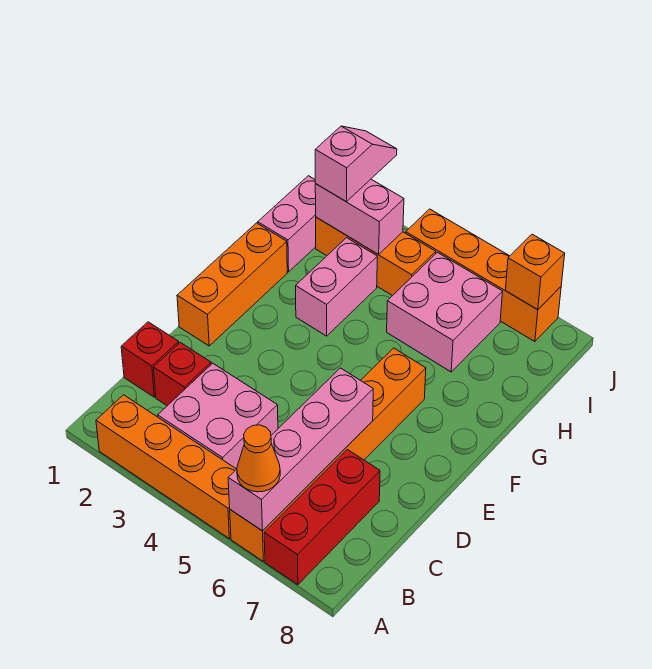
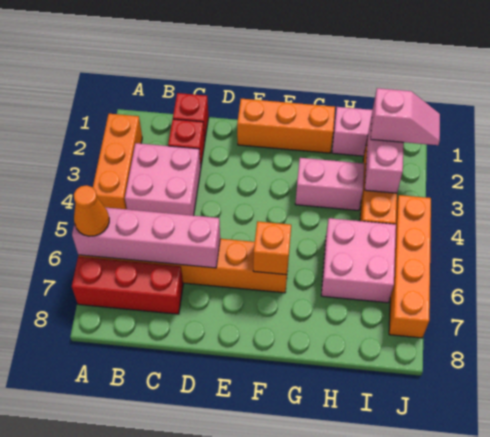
orange brick A2:A5 level 1 -> orange brick A2:A4 level 1
orange brick J7 level 2 -> orange brick F6 level 2

